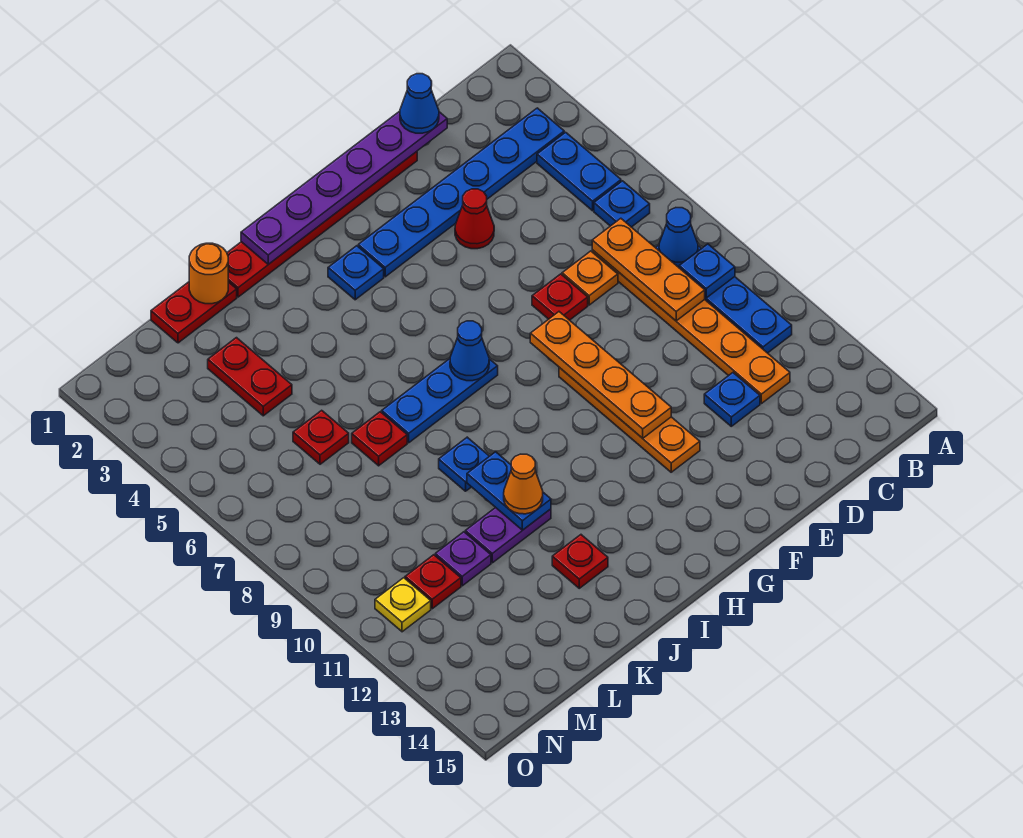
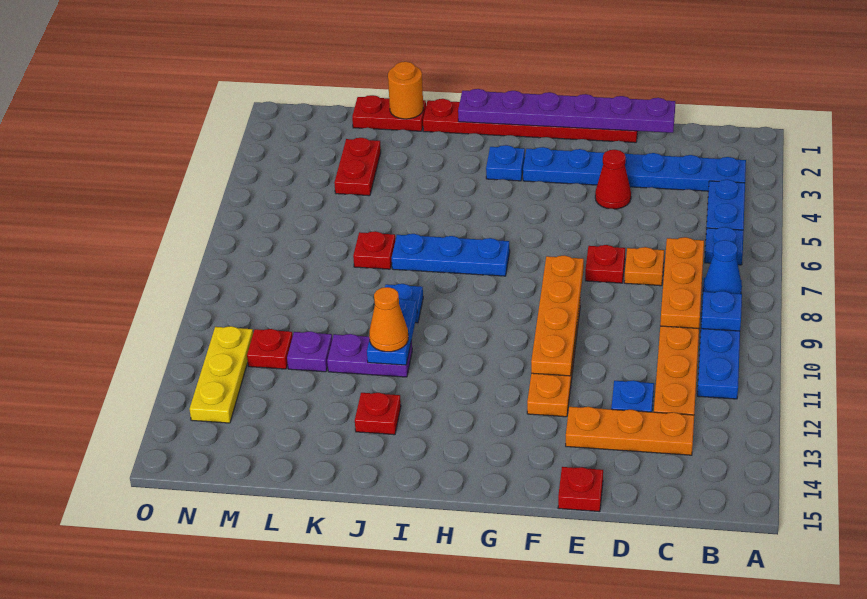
none -> orange plate C13:E13 level 1
blue cone D1 level 3 -> none
blue cone H7 level 2 -> none
red plate L6 level 1 -> red plate E15 level 1
yellow plate N11 level 1 -> yellow plate N11:N13 level 1

